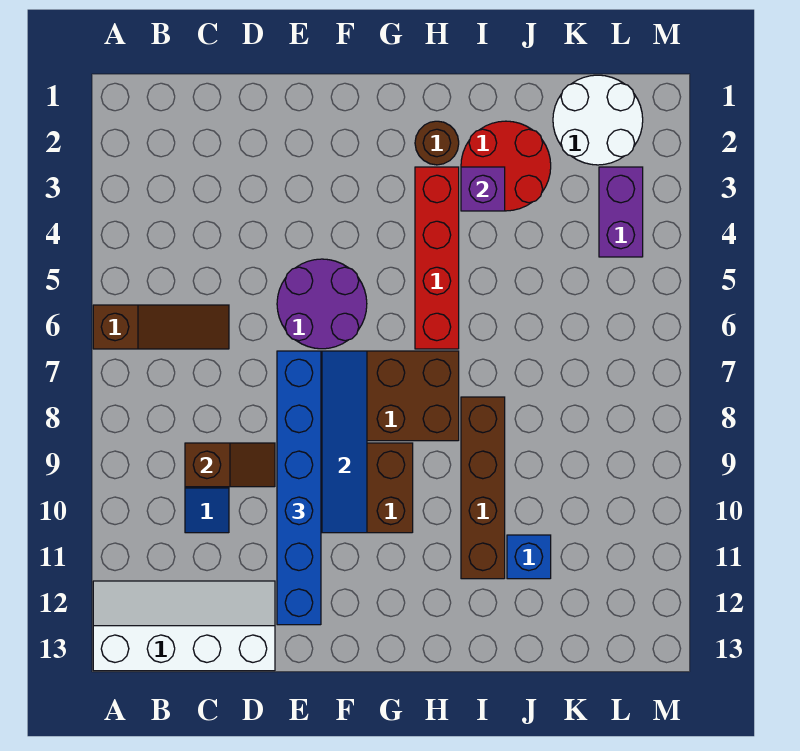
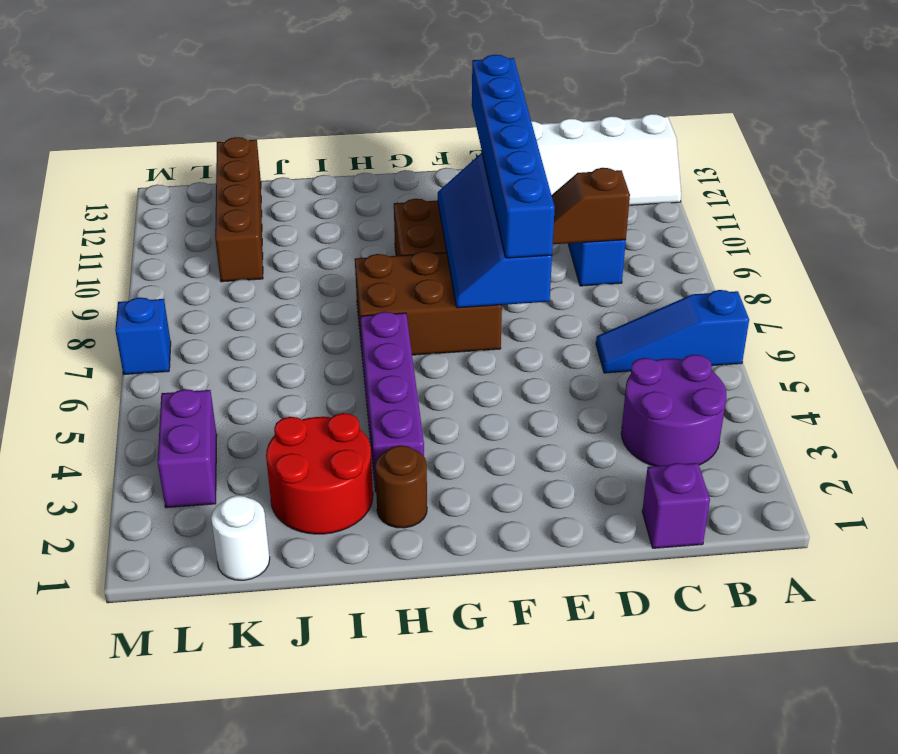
brown slope A6:C6 level 1 top A -> blue slope A6:C6 level 1 top A
purple round brick E5:F6 level 1 -> purple round brick B3:C4 level 1
red brick H3:H6 level 1 -> purple brick H3:H6 level 1
purple brick I3 level 2 -> purple brick C1 level 1
brown brick I8:I11 level 1 -> brown brick K10:K13 level 1
blue brick J11 level 1 -> blue brick M7 level 1
white round brick K1:L2 level 1 -> white round brick K1 level 1

